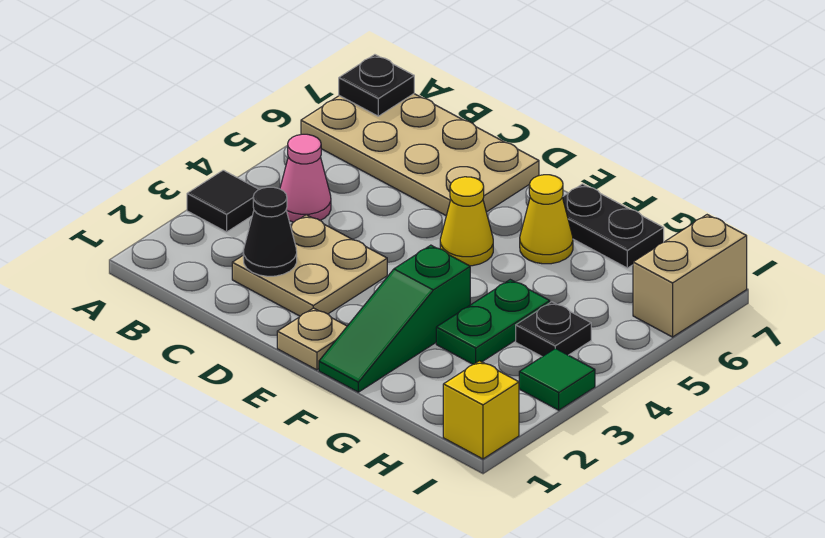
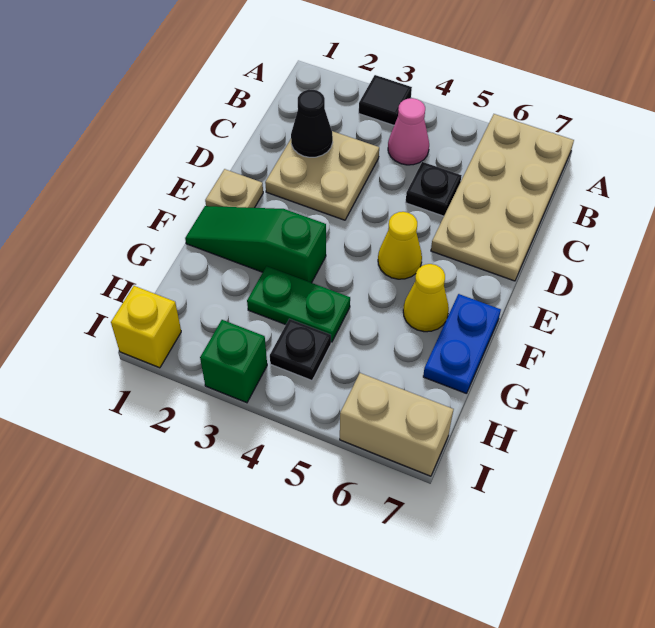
black plate A7 level 2 -> black plate C5 level 1
black plate F7:G7 level 1 -> blue plate F7:G7 level 1
green tile I3 level 1 -> green brick I3 level 1

